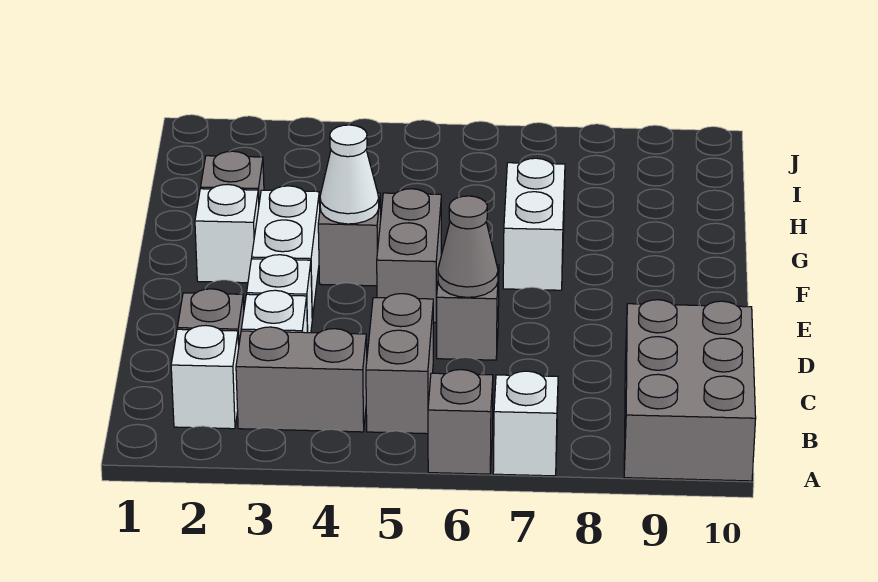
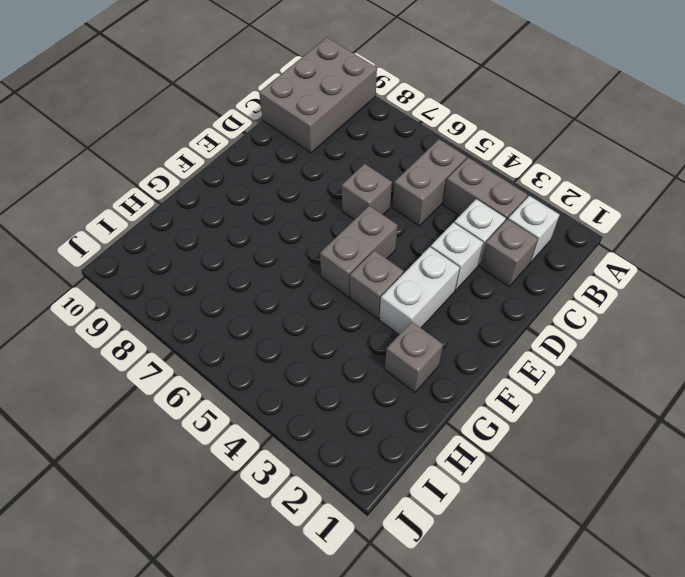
grey brick A6 level 1 -> none
white brick A7 level 1 -> none
grey cone D6 level 2 -> none
white brick F2 level 1 -> none
white cone F4 level 2 -> none
white brick F7:G7 level 1 -> none

